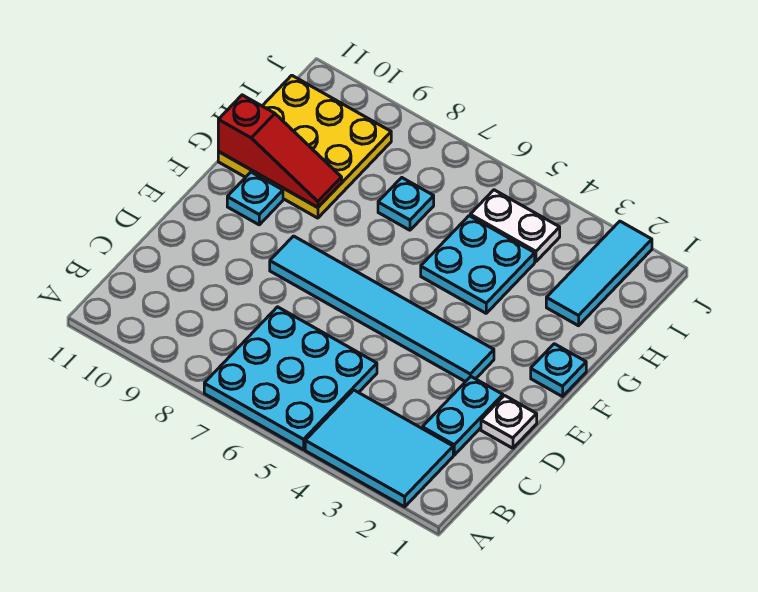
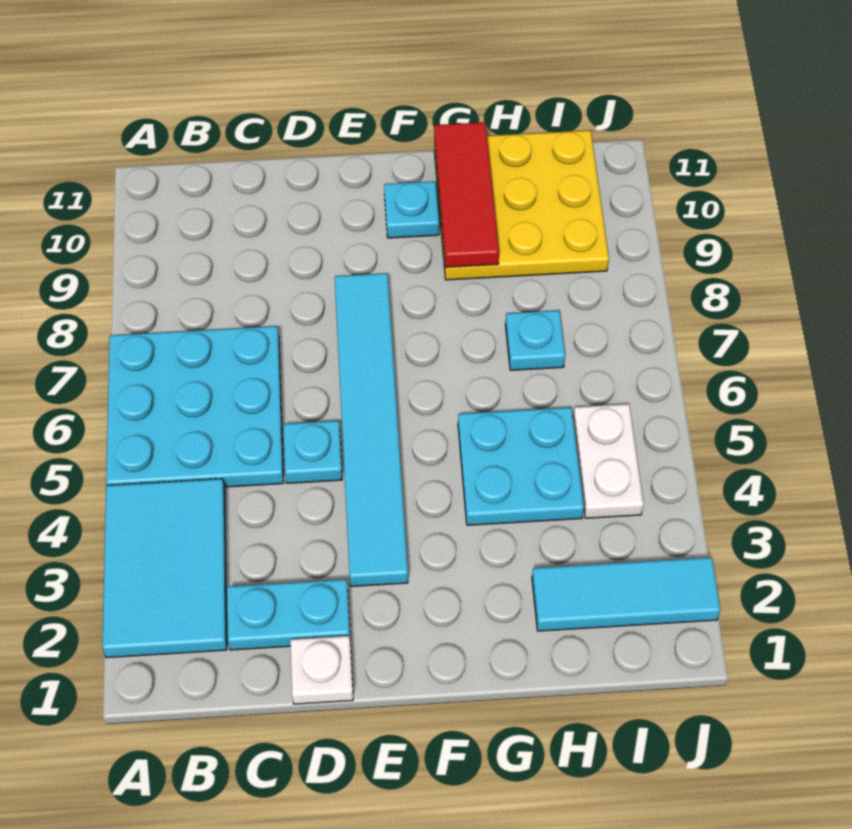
cyan plate F1 level 1 -> cyan plate D5 level 1
red slope G9:G11 level 2 top 11 -> red tile G9:G11 level 2

